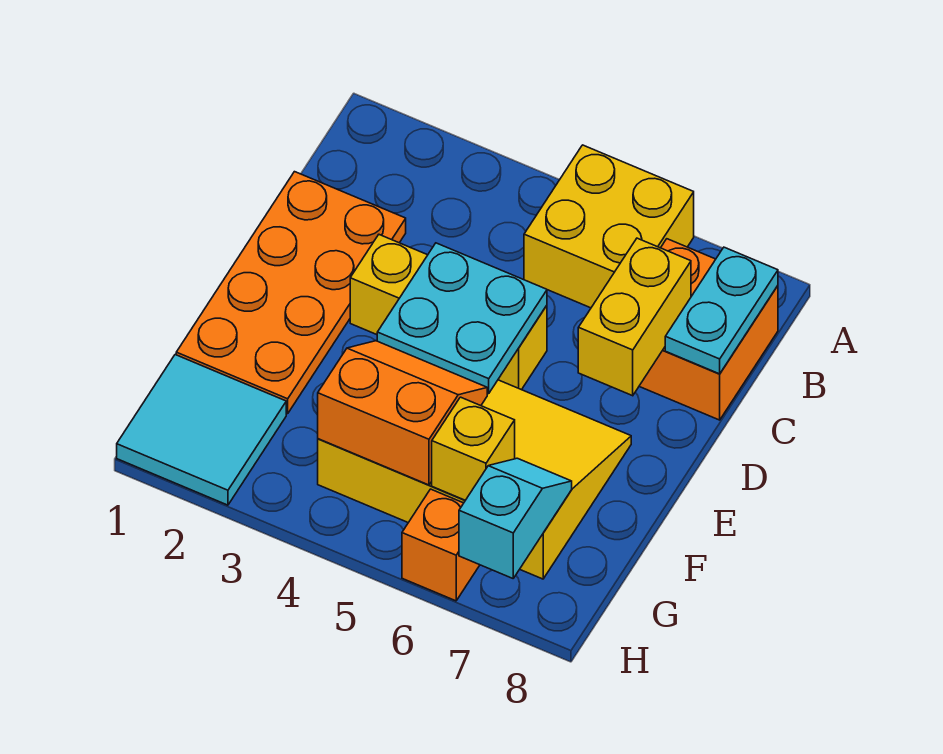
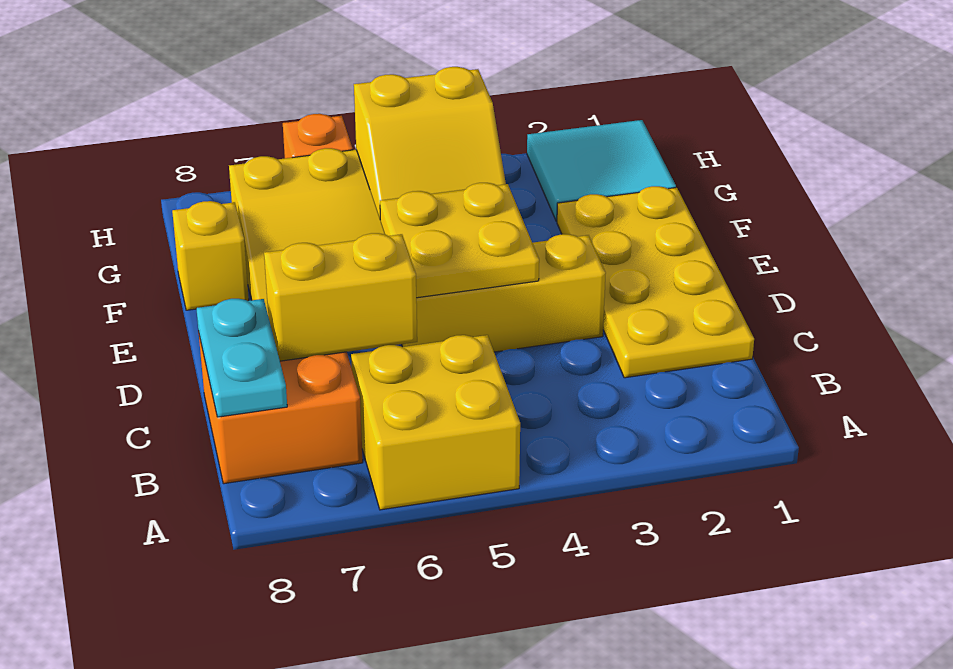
orange plate C1:F2 level 1 -> yellow plate C1:F2 level 1
yellow brick C7:D7 level 2 -> yellow brick C6:C7 level 2
cyan plate D4:E5 level 2 -> yellow plate D4:E5 level 2
orange slope F4:G5 level 2 top G -> yellow slope F4:G5 level 2 top G
yellow brick G6 level 2 -> yellow brick F8 level 1
cyan slope G7:H7 level 2 top H -> none

